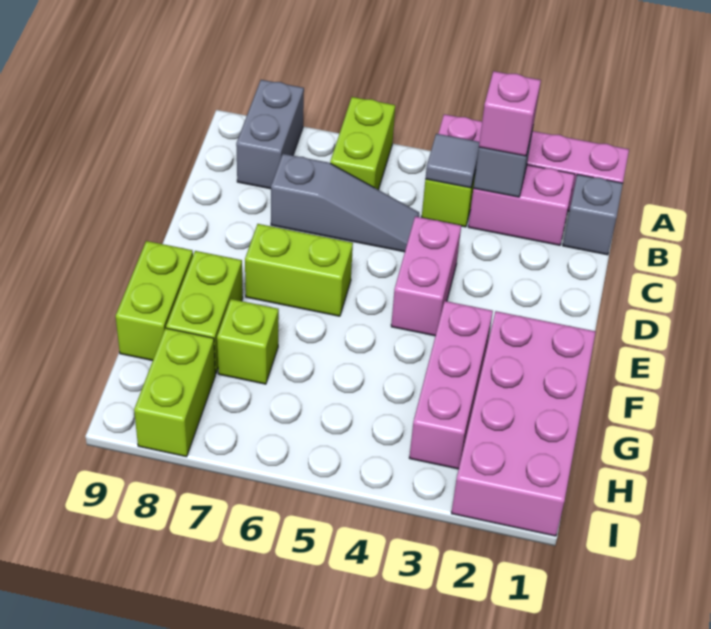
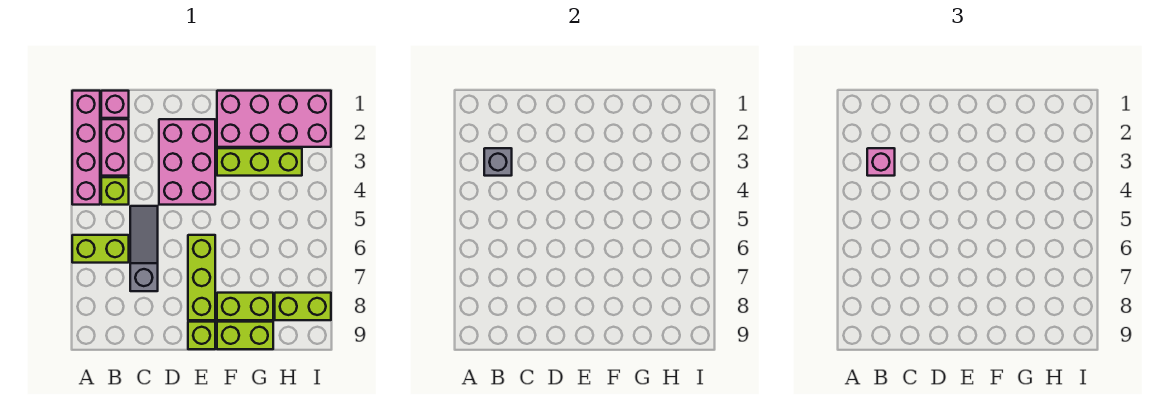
grey brick A8:B8 level 1 -> none
grey brick B1 level 1 -> pink brick B1 level 1
grey tile B4 level 2 -> none
pink brick D4:E4 level 1 -> pink brick D2:E4 level 1
lime brick E6:E7 level 1 -> lime brick E6:E8 level 1
pink brick F3:H3 level 1 -> lime brick F3:H3 level 1
lime brick G7 level 1 -> lime brick E9 level 1

